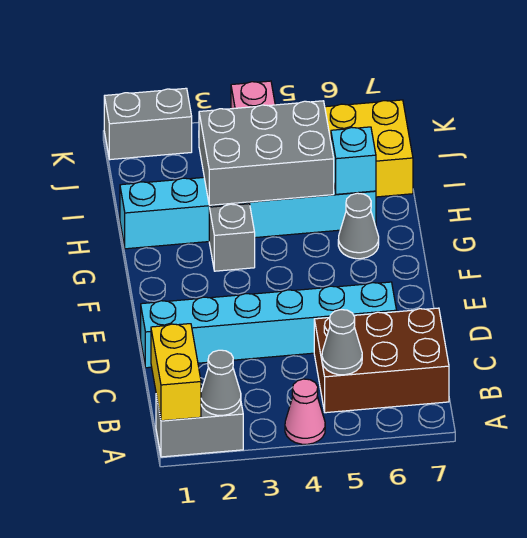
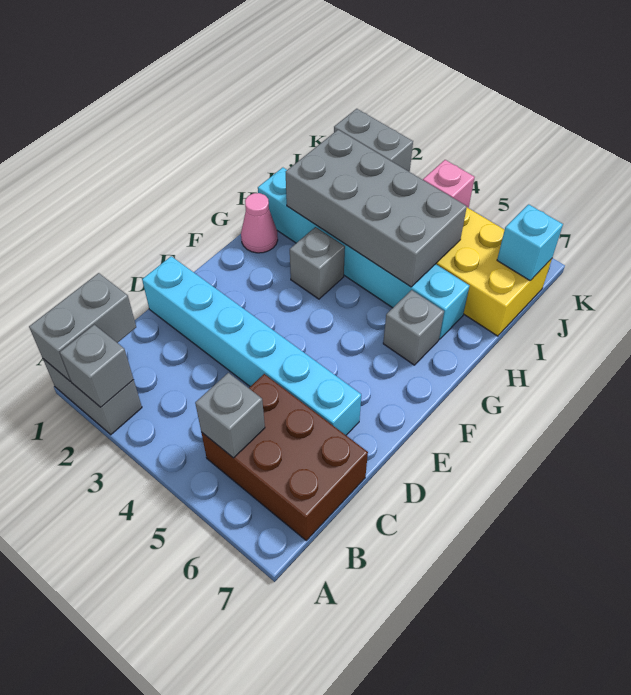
yellow brick A1:B1 level 2 -> grey brick A1:B1 level 2
grey cone A2 level 2 -> grey brick A2 level 2
pink cone A4 level 1 -> pink cone G1 level 1
grey cone B5 level 2 -> grey brick B5 level 2
grey cone G6 level 1 -> grey brick G6 level 1
grey brick H3:I5 level 2 -> grey brick H2:I5 level 2
cyan brick H6 level 2 -> cyan brick J7 level 2

